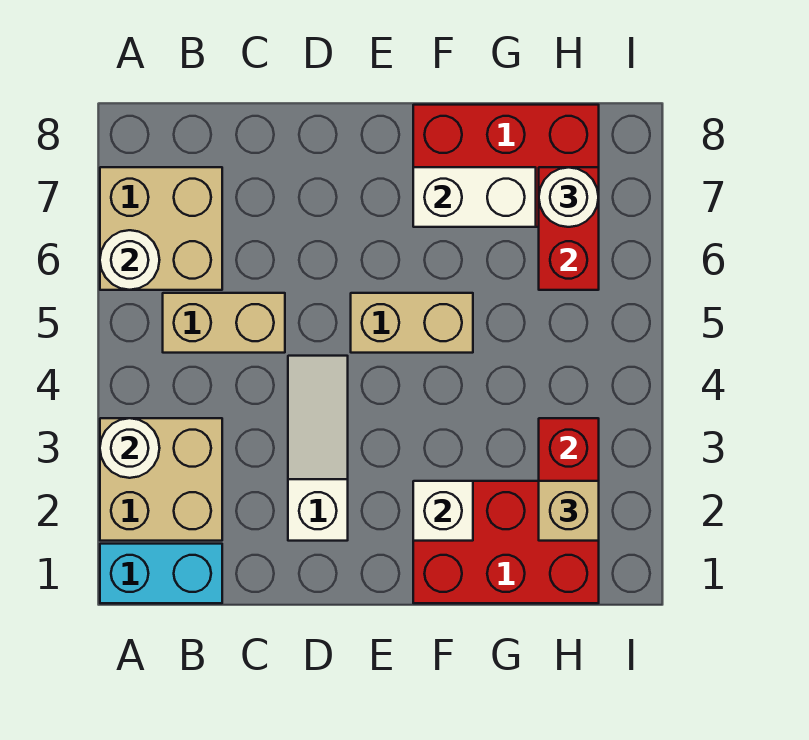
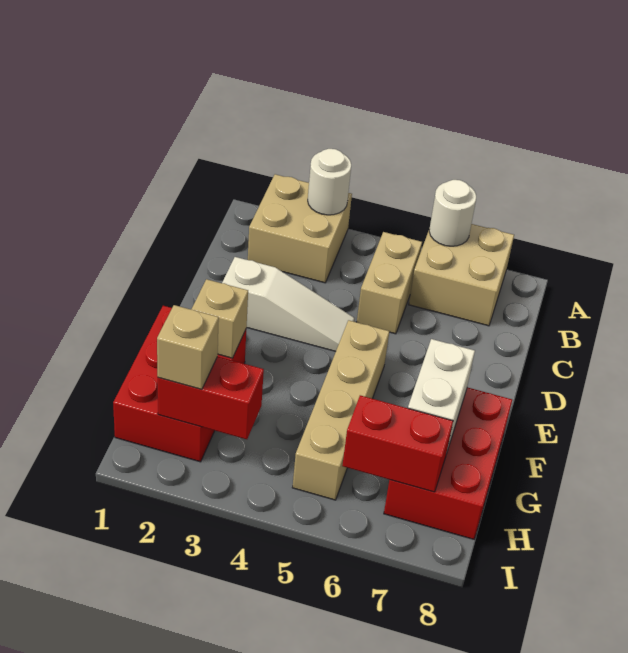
cyan brick A1:B1 level 1 -> none
tan brick E5:F5 level 1 -> tan brick E5:H5 level 1
white brick F2 level 2 -> tan brick F2 level 2
white round brick H7 level 3 -> none

